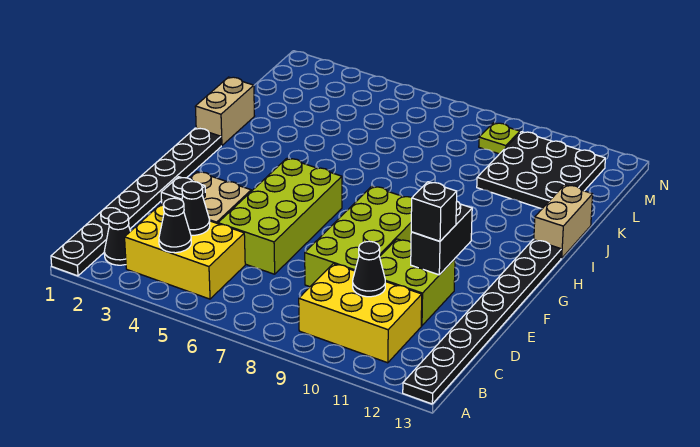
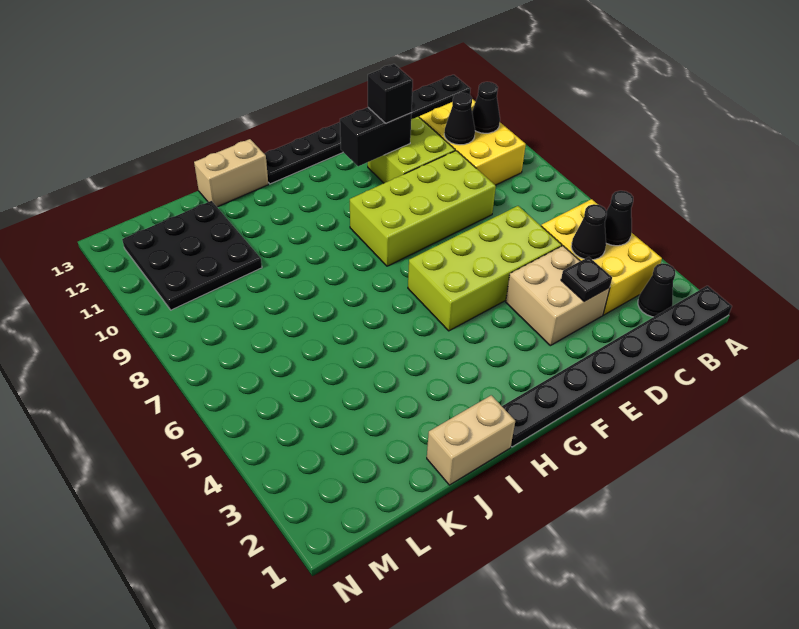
none -> black cone B10 level 2
lime plate M9 level 1 -> none

